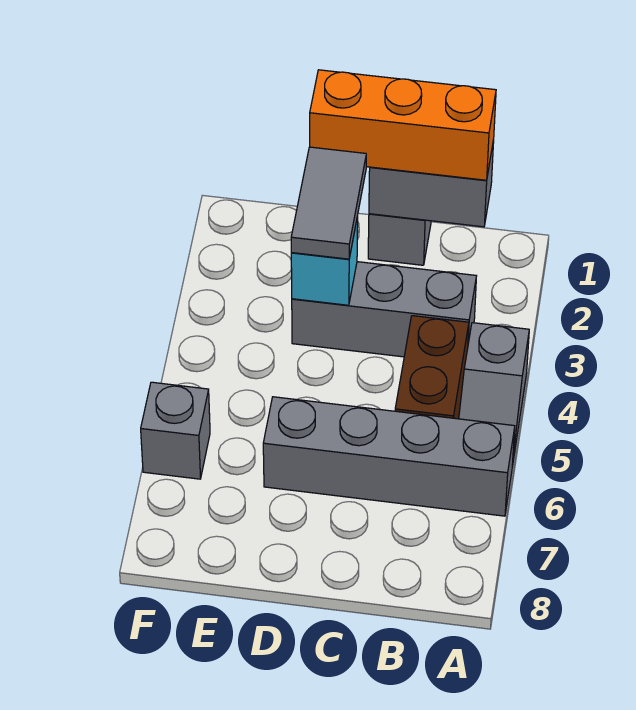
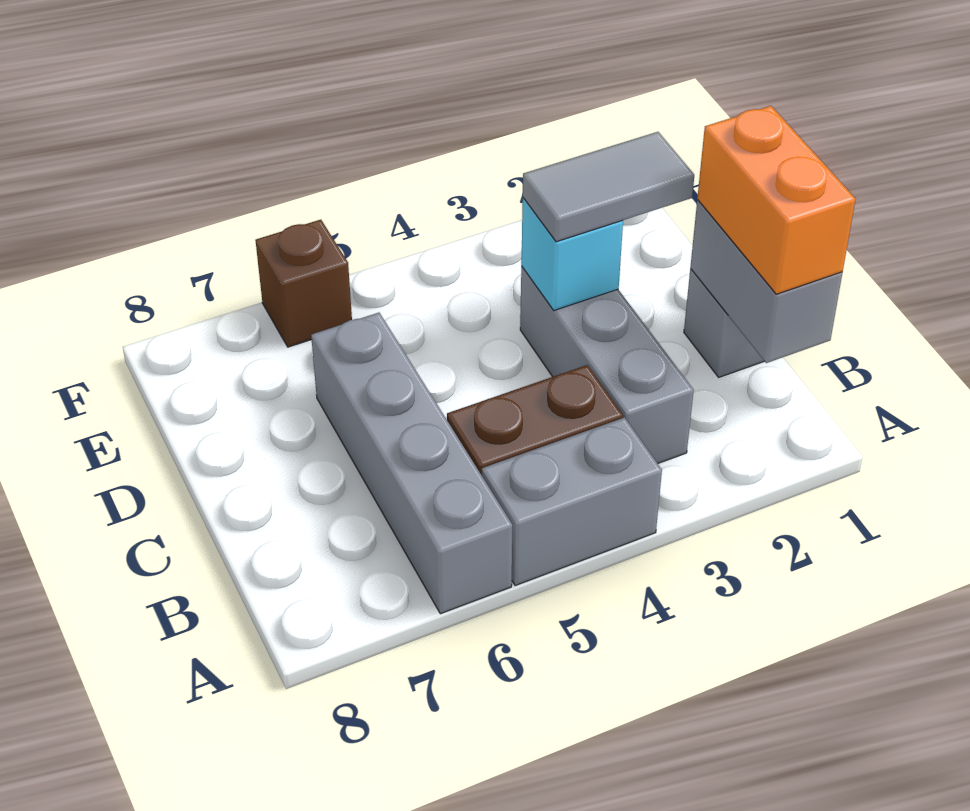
grey slope A4:A5 level 1 top 4 -> grey brick A4:A5 level 1
orange brick B1:D1 level 3 -> orange brick B1:C1 level 3
grey brick F6 level 1 -> brown brick F6 level 1

